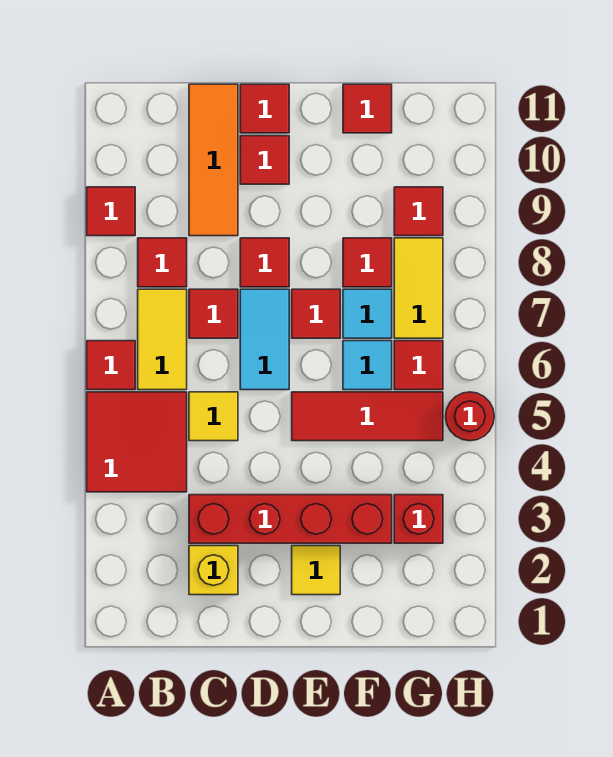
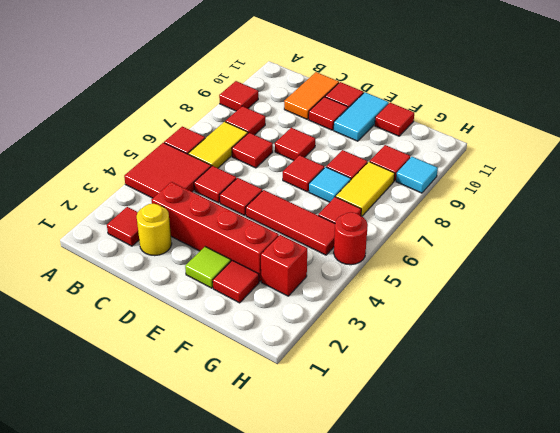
none -> red tile B2 level 1
yellow brick C2 level 1 -> yellow round brick C2 level 1
yellow tile C5 level 1 -> red tile C5 level 1
orange tile C9:C11 level 1 -> orange tile C10:C11 level 1
none -> red tile D5 level 1
cyan tile D6:D7 level 1 -> cyan tile E10:E11 level 1
yellow tile E2 level 1 -> lime tile E2 level 1
none -> red tile F2 level 1
cyan tile F6 level 1 -> cyan tile H9 level 1

